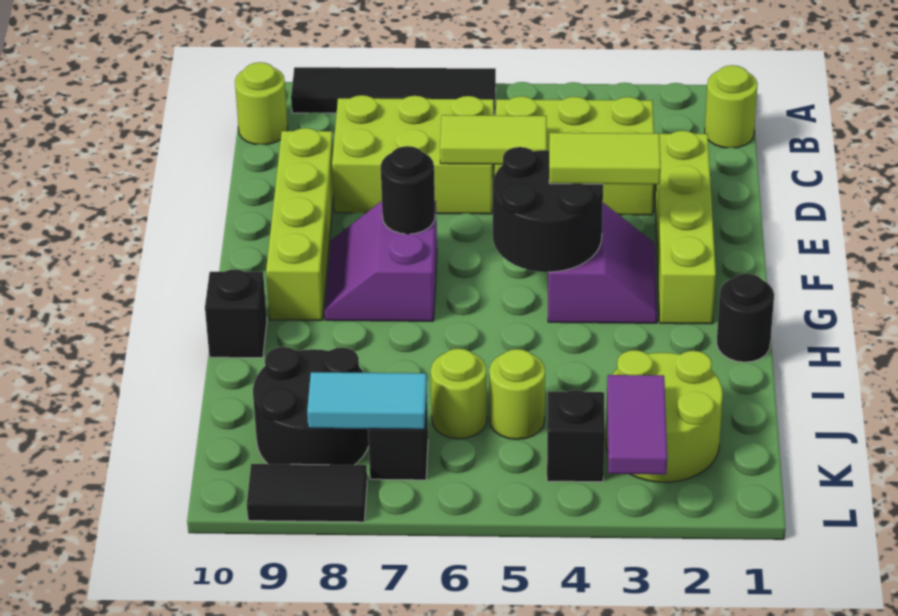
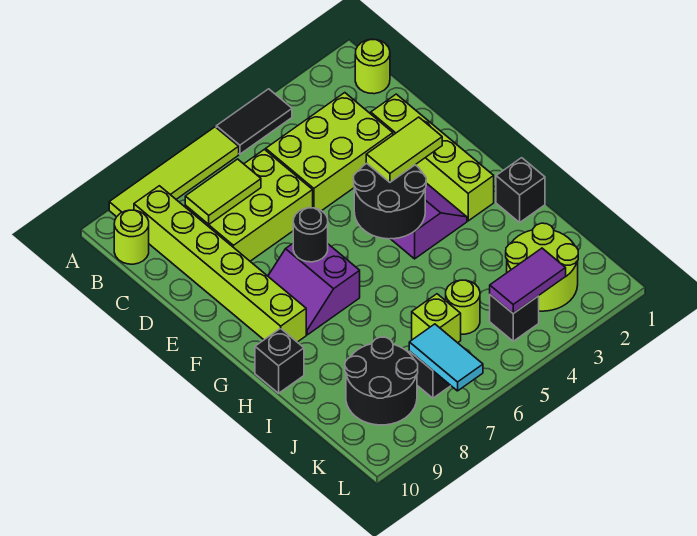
black tile A6:A9 level 1 -> lime tile A6:A9 level 1
lime tile D5:D6 level 2 -> lime tile C7:C8 level 2
lime brick D9:G9 level 1 -> lime brick B9:G9 level 1
black round brick H1 level 1 -> black brick H1 level 1
lime round brick J6 level 1 -> lime brick J6 level 1
purple tile K3:L3 level 2 -> purple tile K3:K4 level 2
cyan tile K7:K8 level 2 -> cyan tile K7:L7 level 2
black tile L8:L9 level 1 -> black tile A4:A5 level 1

